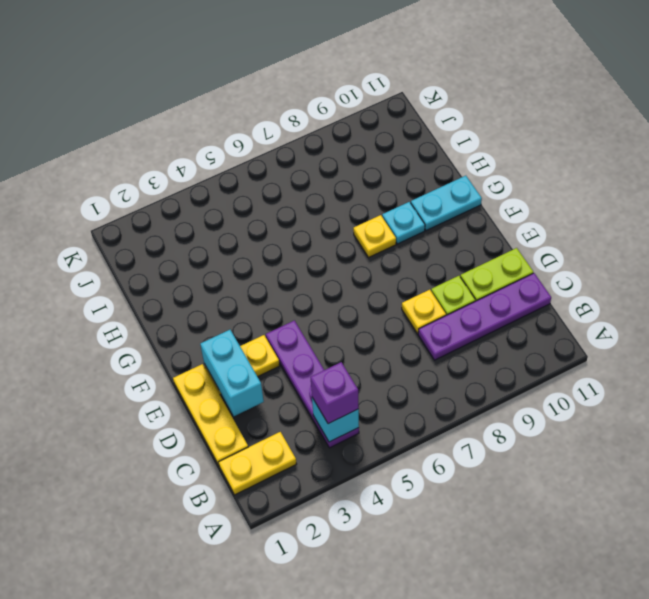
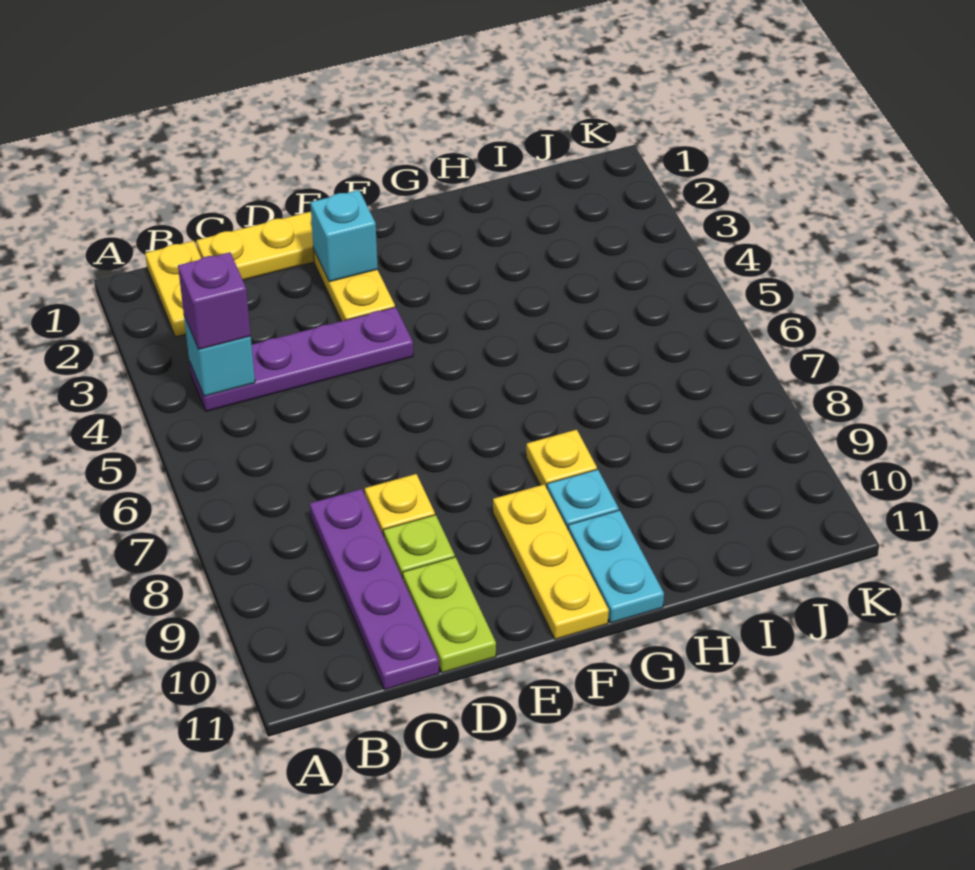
cyan brick D2:E2 level 2 -> cyan brick E2 level 2
none -> yellow plate F9:F11 level 1

